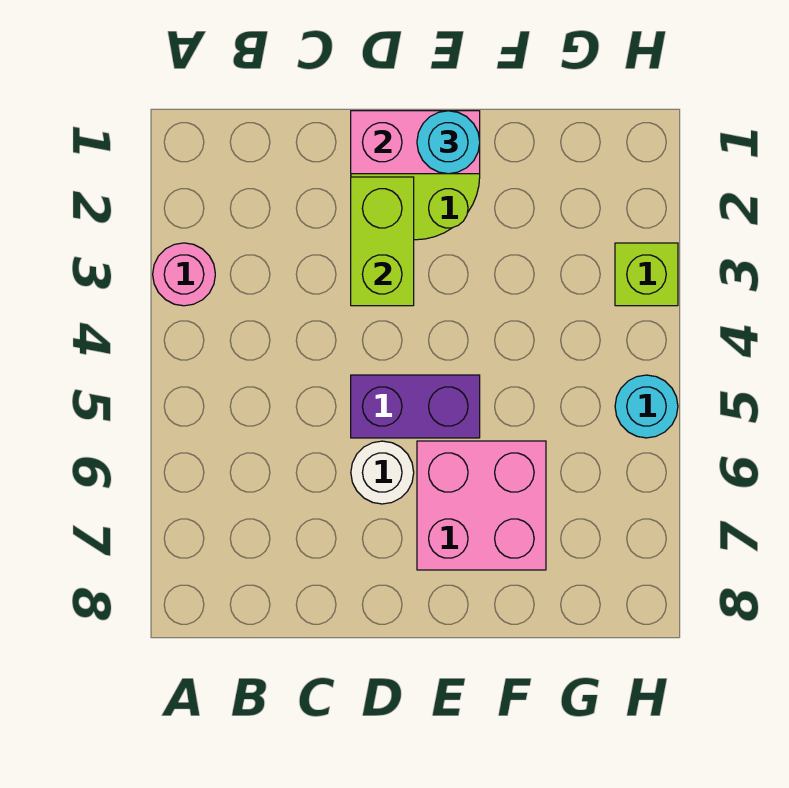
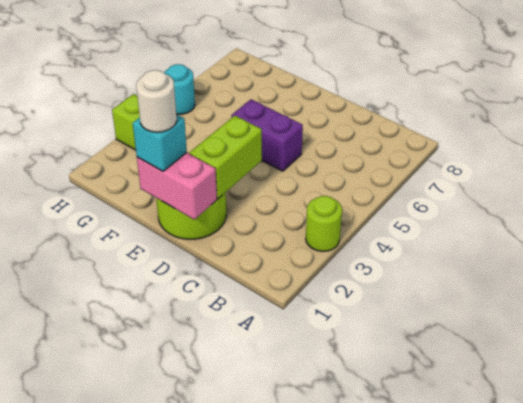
pink round brick A3 level 1 -> lime round brick A3 level 1
white round brick D6 level 1 -> white round brick E1 level 4
cyan round brick E1 level 3 -> cyan brick E1 level 3
pink brick E6:F7 level 1 -> none

